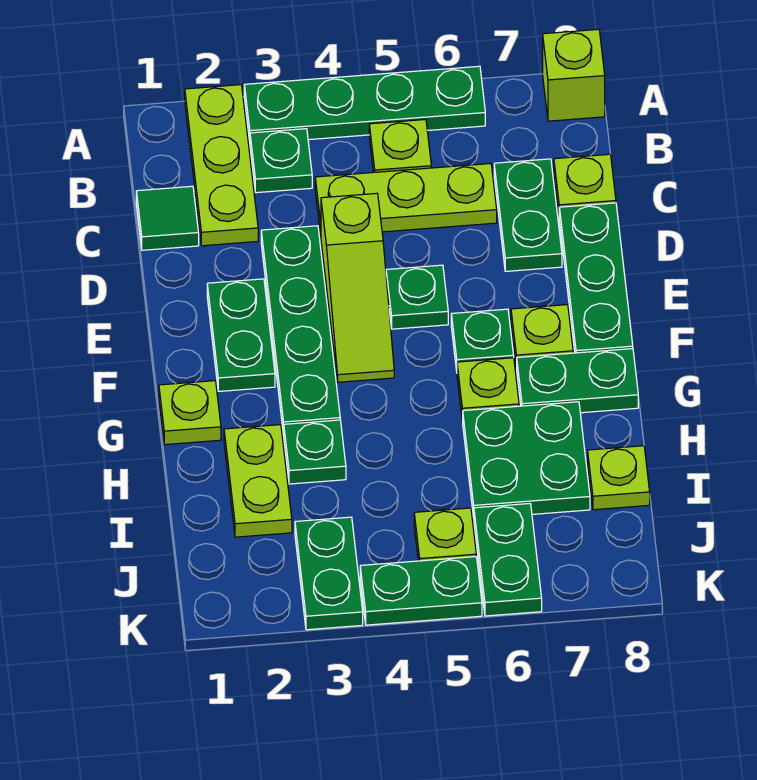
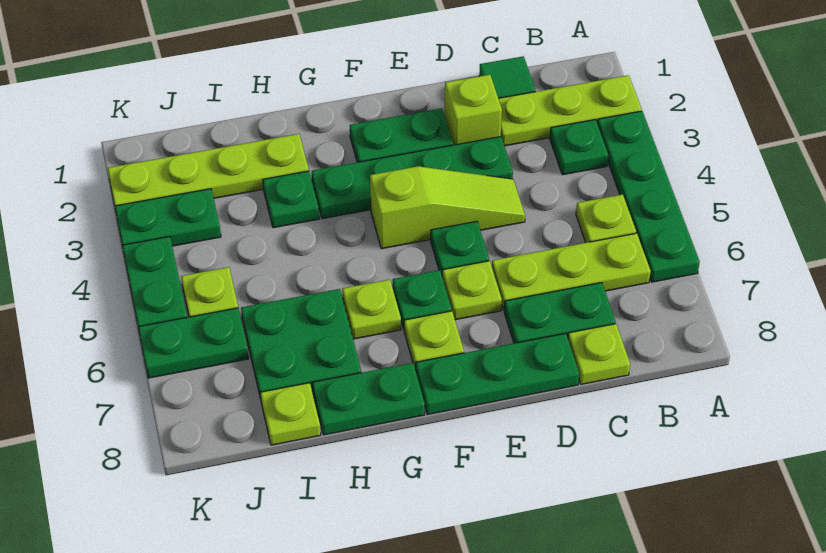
lime brick A8 level 1 -> lime brick D2 level 1
lime plate C4:C6 level 1 -> lime plate B6:D6 level 1
lime slope D4:F4 level 1 top D -> lime slope D4:F4 level 1 top F
lime plate G1 level 1 -> lime plate E6 level 1
green plate G7:G8 level 1 -> green plate G8:H8 level 1
lime plate H2:I2 level 1 -> lime plate H2:K2 level 1

